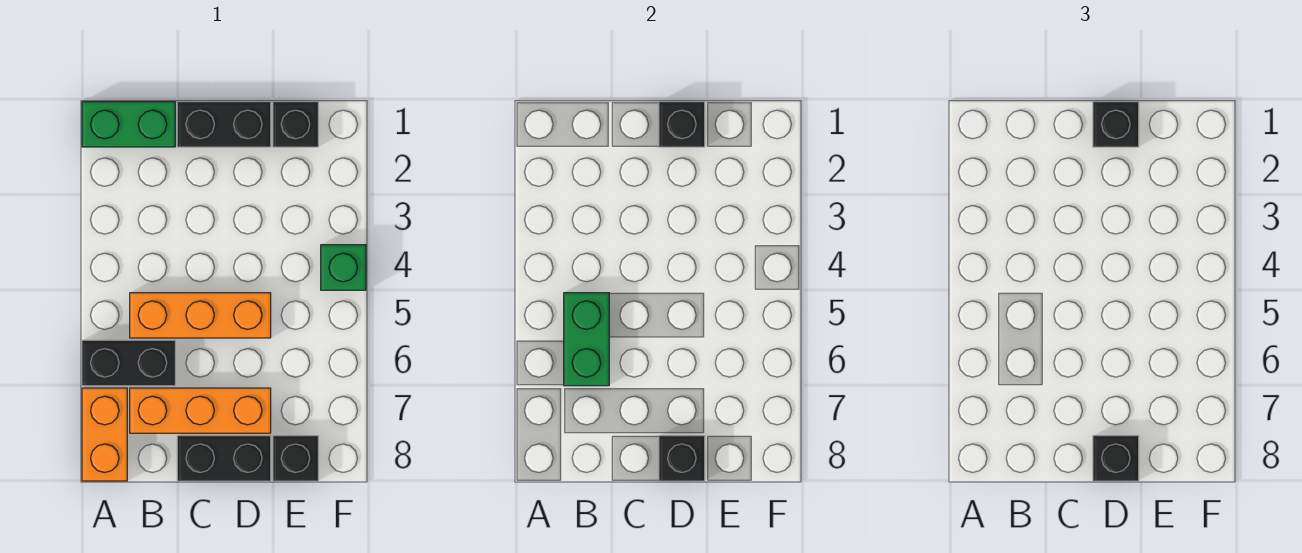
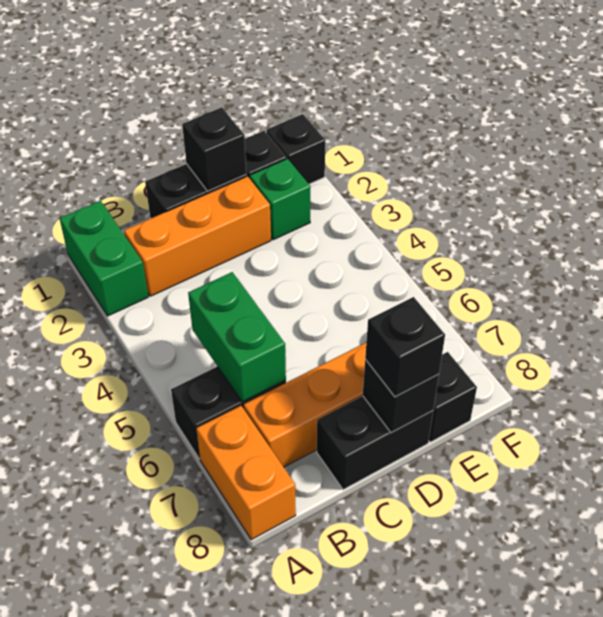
green brick A1:B1 level 1 -> green brick A1:A2 level 1
orange brick B5:D5 level 1 -> orange brick B2:D2 level 1
black brick D1 level 3 -> black brick F1 level 1
green brick F4 level 1 -> green brick E2 level 1

